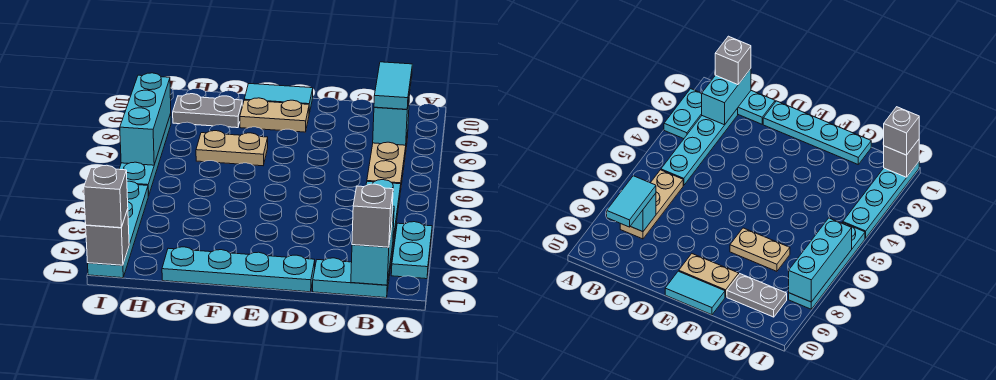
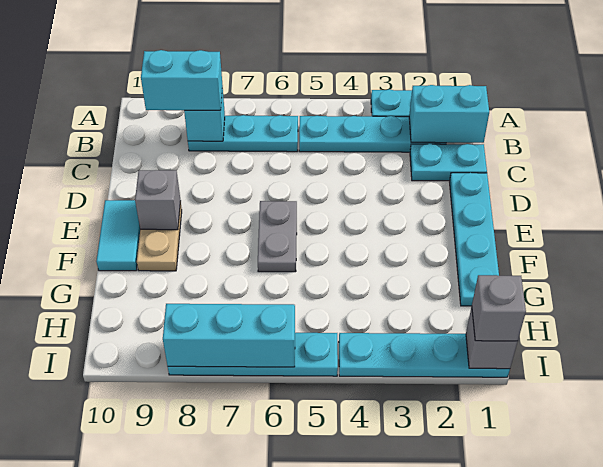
cyan plate B1:C1 level 1 -> cyan plate C1:C2 level 1
grey brick B1 level 3 -> grey brick E9 level 2
tan plate B6:B8 level 1 -> cyan plate B6:B8 level 1
cyan tile B8:B9 level 3 -> cyan brick B8:B9 level 3
tan plate F7:G7 level 1 -> none
grey plate G9:H9 level 1 -> grey plate E6:F6 level 1

